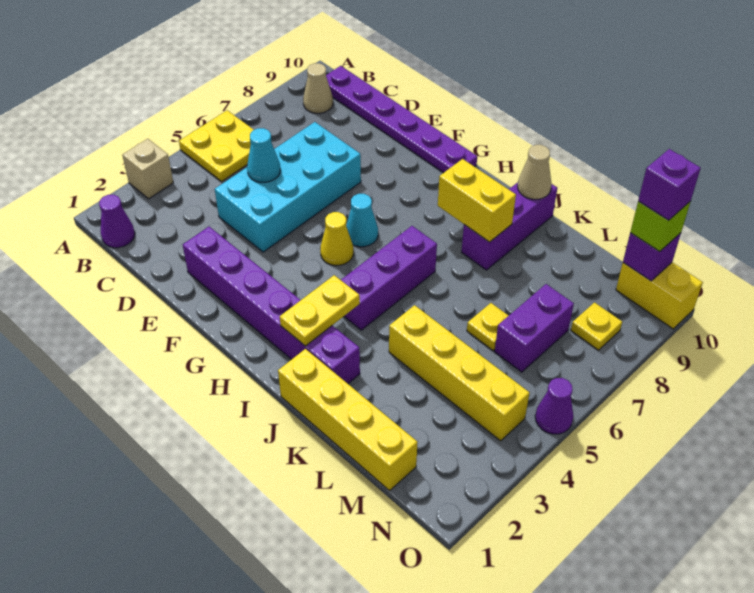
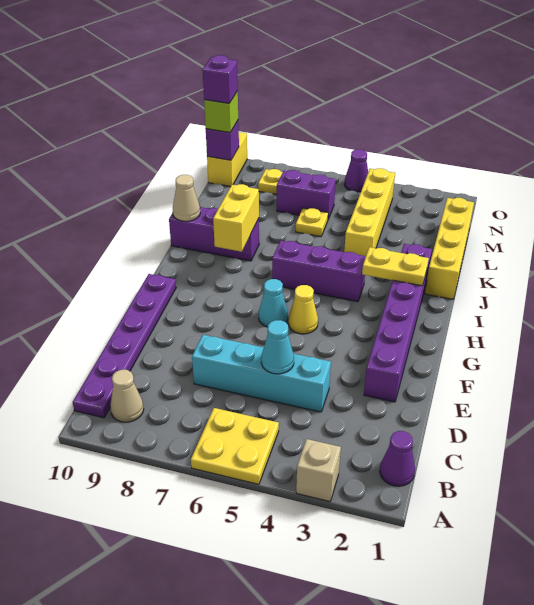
cyan brick D4:E7 level 1 -> cyan brick D4:D7 level 1

